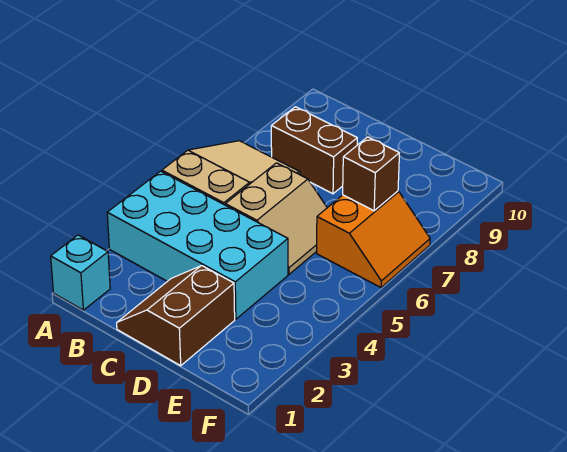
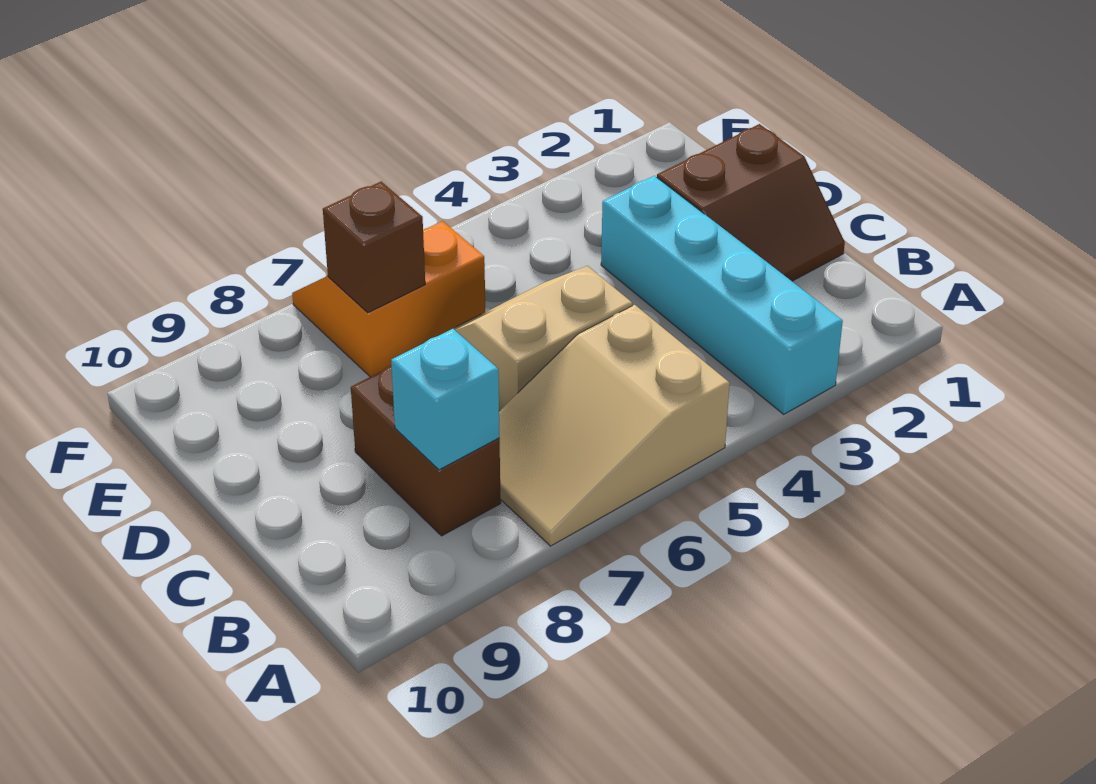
cyan brick A1 level 1 -> cyan brick B8 level 2
cyan brick A3:D4 level 1 -> cyan brick A3:D3 level 1

